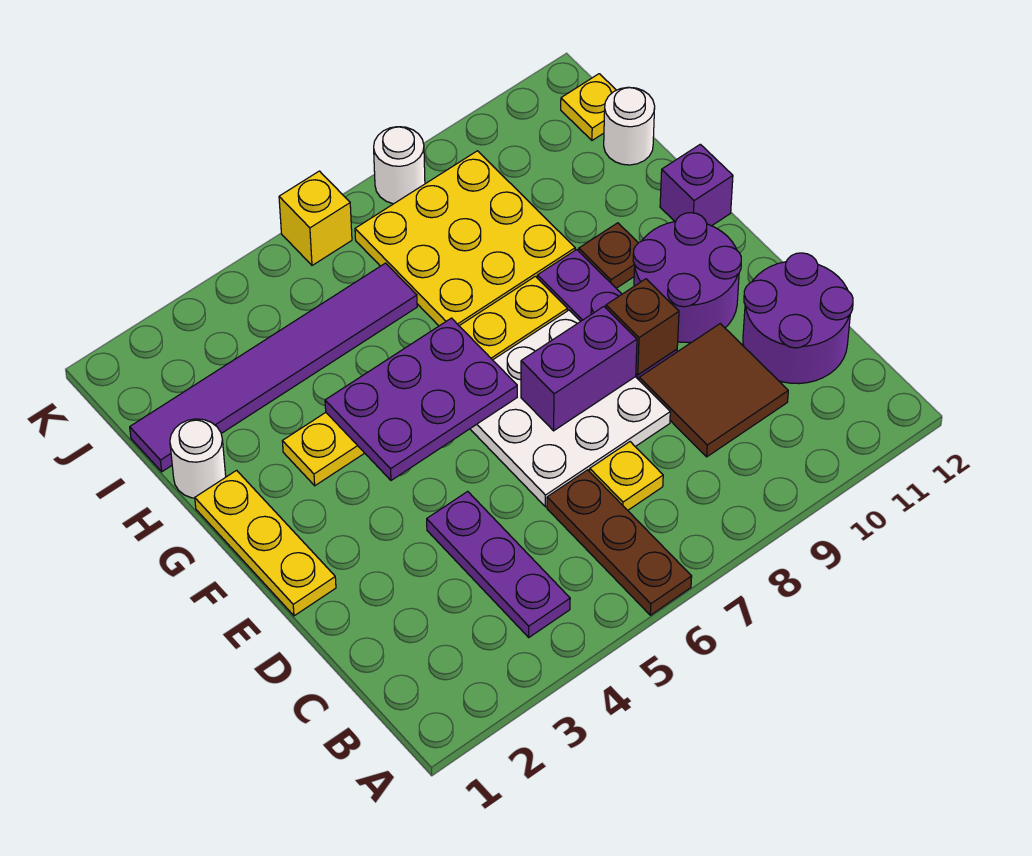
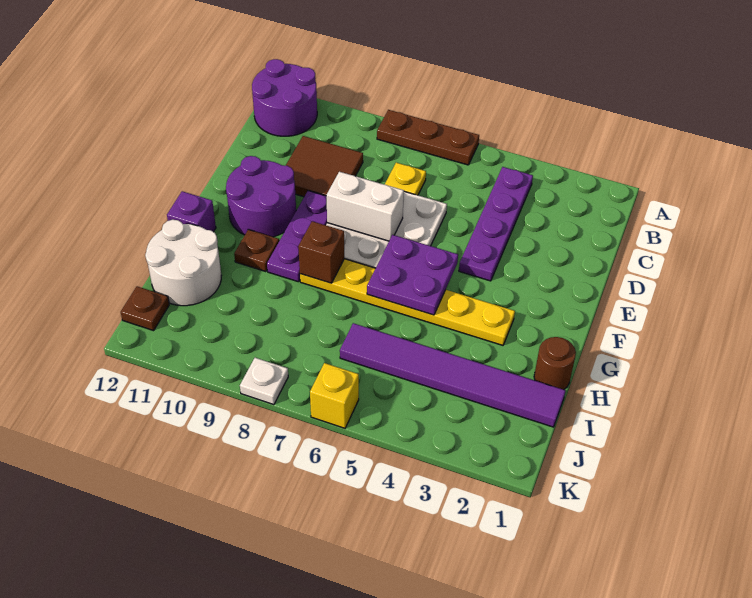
brown plate A6:C6 level 1 -> brown plate A6:A8 level 1
purple plate B4:D4 level 1 -> purple plate B4:E4 level 1
purple round brick C11:D12 level 1 -> purple round brick A11:B12 level 1
yellow plate E1:G1 level 1 -> none
purple brick E7:E8 level 2 -> white brick E7:E8 level 2
brown brick E9 level 2 -> brown brick G8 level 2
purple plate F4:G6 level 2 -> purple plate F5:G6 level 2
white round brick H1 level 1 -> brown round brick H1 level 1
yellow plate H7:J9 level 1 -> none
white round brick I12 level 1 -> white round brick H11:I12 level 1
yellow plate J12 level 1 -> brown plate J12 level 1
white round brick K8 level 1 -> white plate K8 level 1

